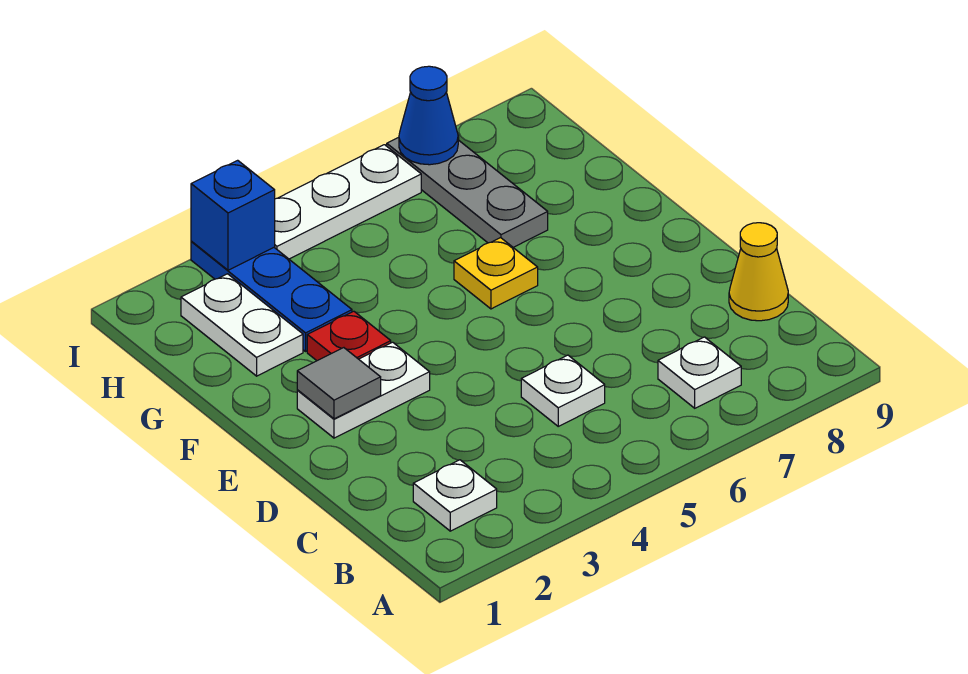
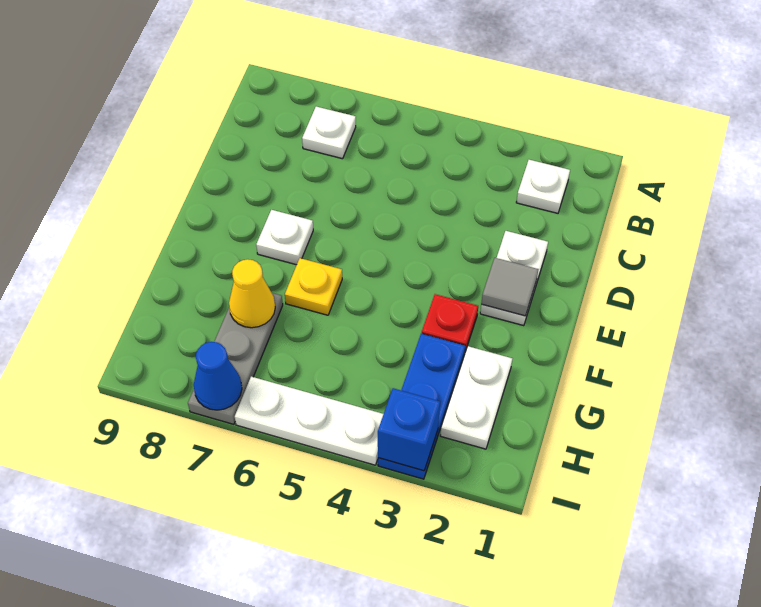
white plate C5 level 1 -> white plate E7 level 1
yellow cone C9 level 1 -> yellow cone G7 level 2
white plate E2:E3 level 1 -> white plate D2:E2 level 1

